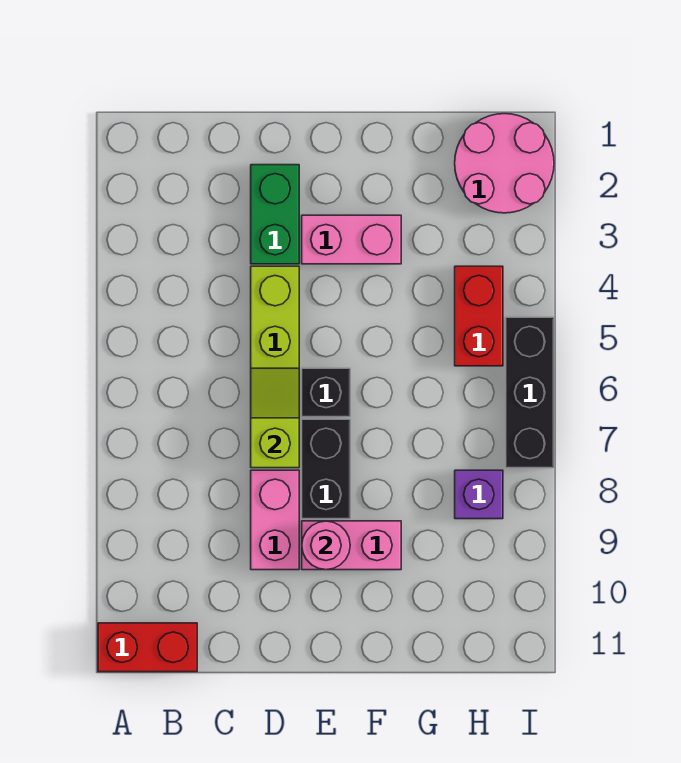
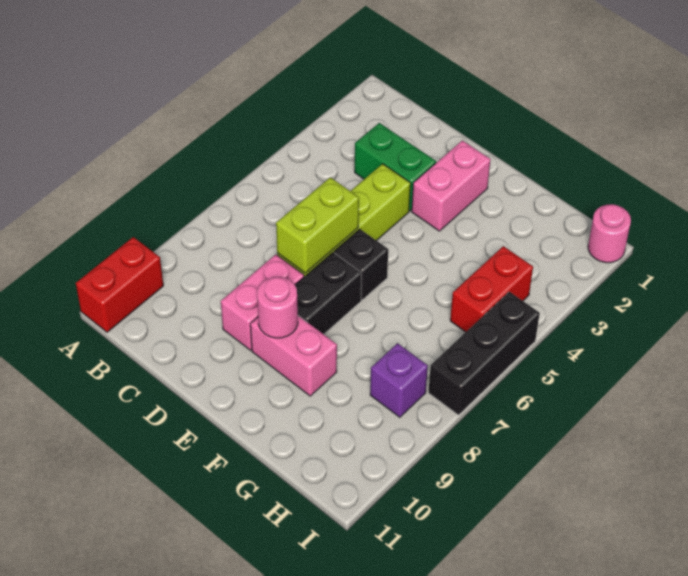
red brick A11:B11 level 1 -> red brick A10:A11 level 1
green brick D2:D3 level 1 -> green brick C3:D3 level 1
lime slope D6:D7 level 2 top 7 -> lime brick D6:D7 level 2
pink brick E3:F3 level 1 -> pink brick E2:E3 level 1
pink round brick H1:I2 level 1 -> pink round brick I1 level 1

